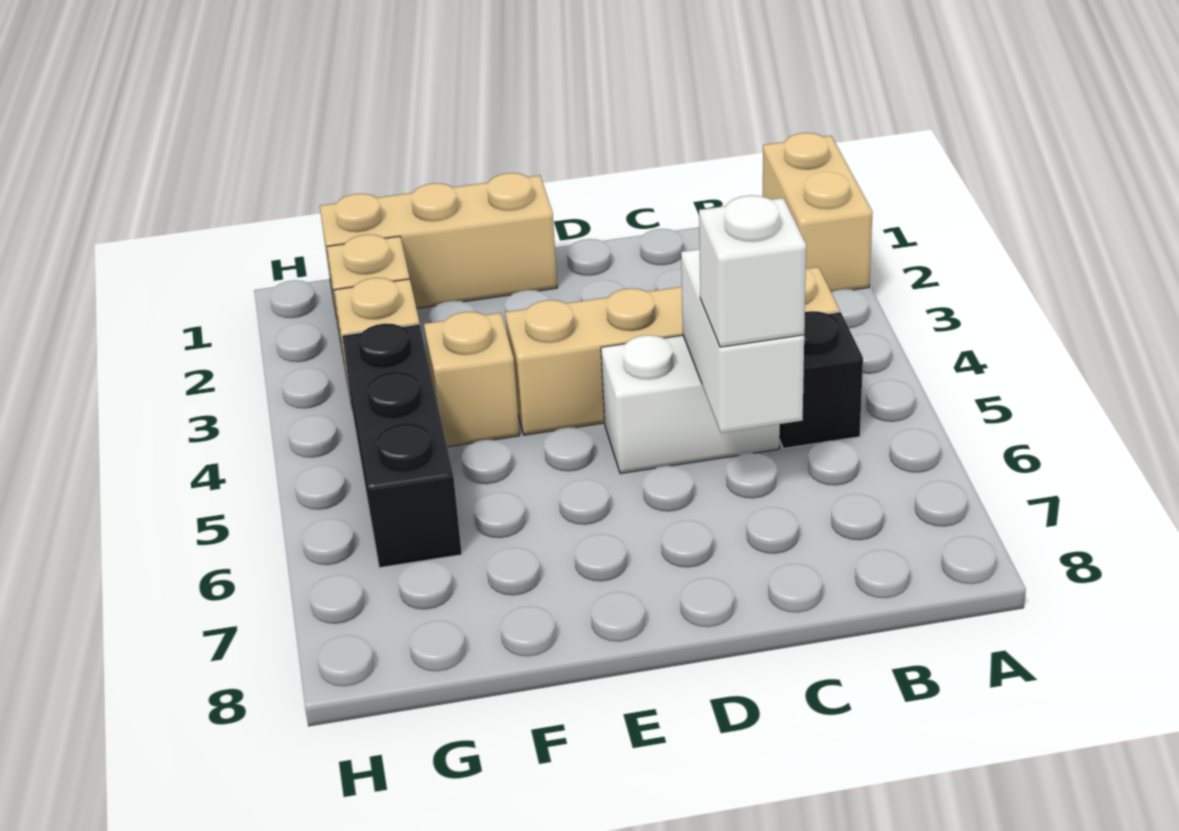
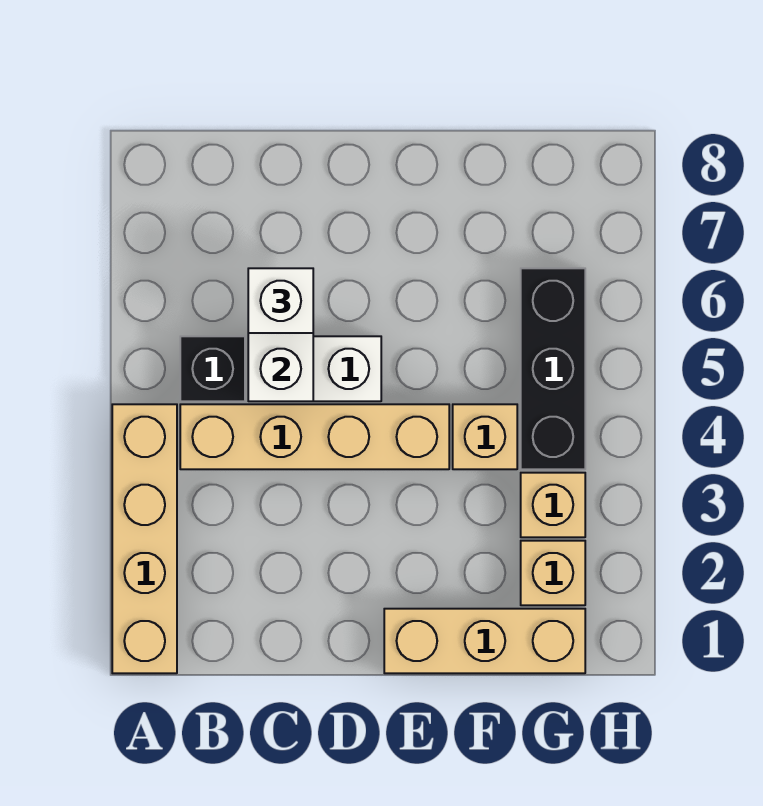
tan brick A1:A2 level 1 -> tan brick A1:A4 level 1

